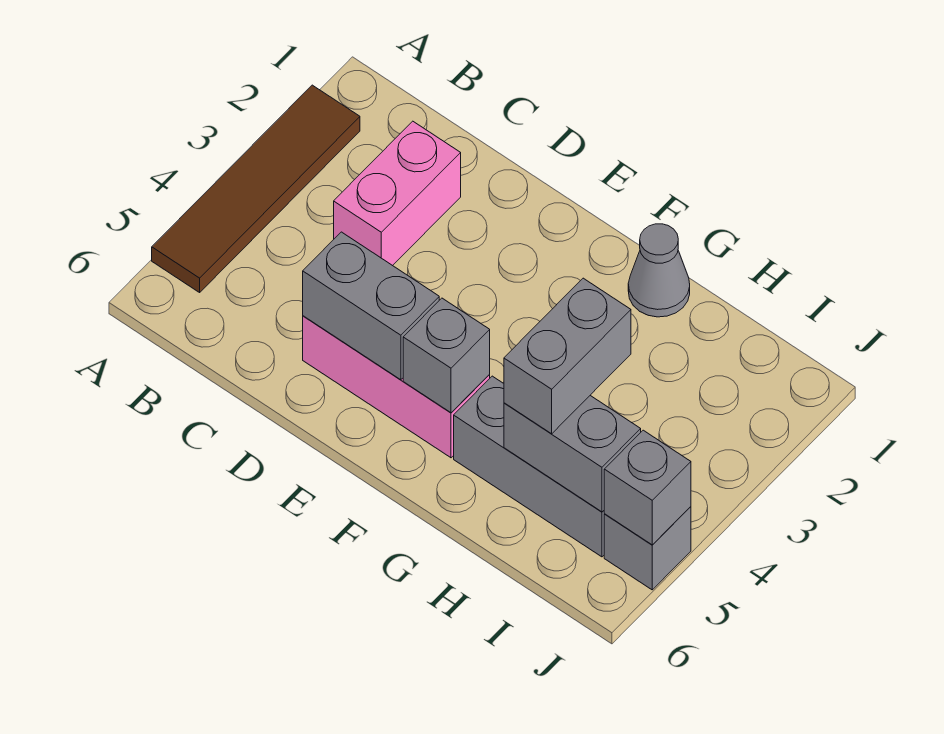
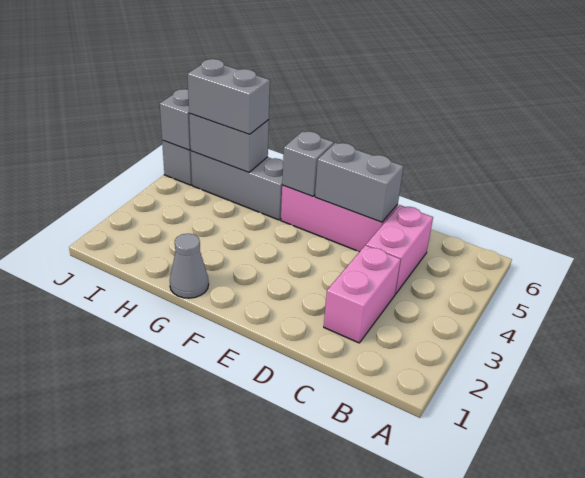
brown tile A2:A5 level 1 -> none
none -> pink brick C4:C5 level 1
grey brick H4:H5 level 3 -> grey brick H5:I5 level 3

